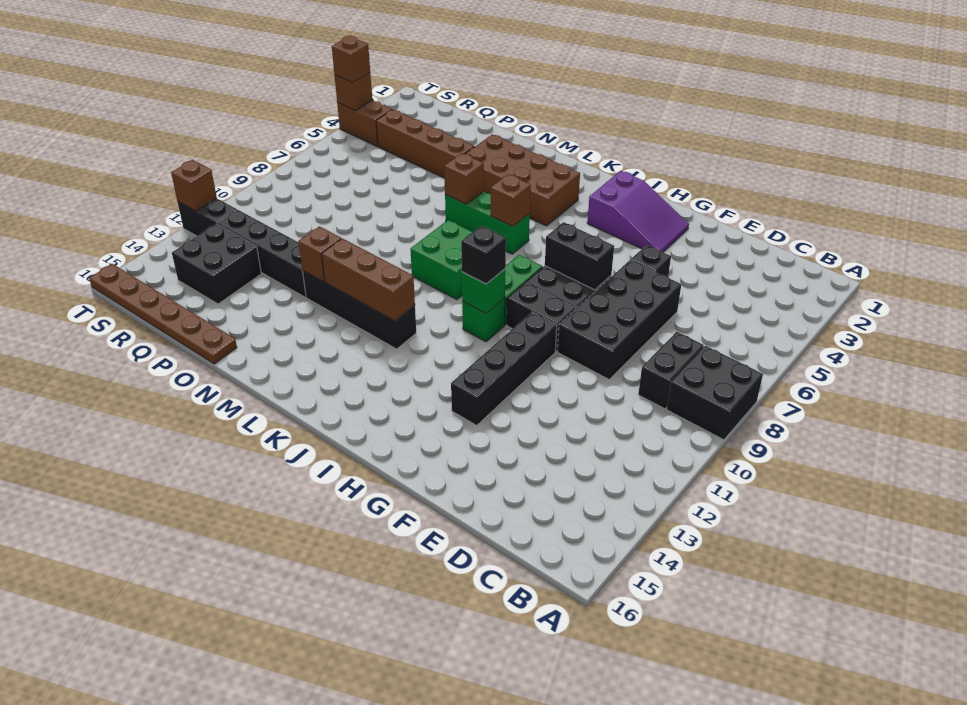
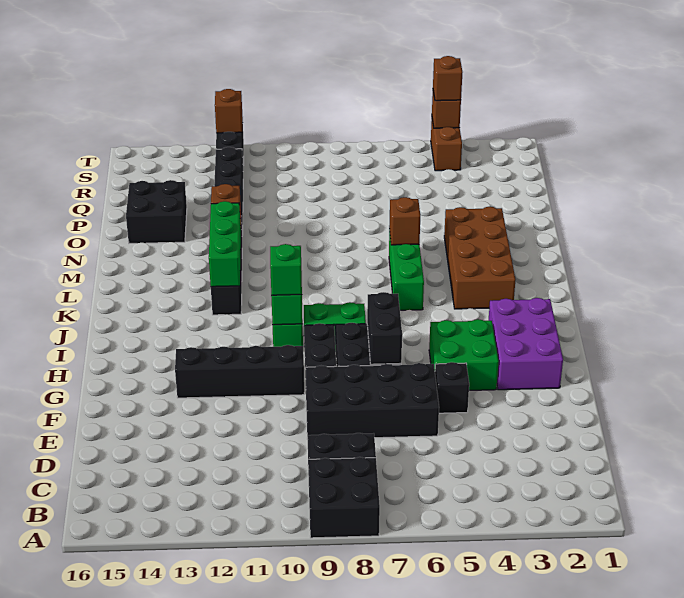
purple slope G2:I3 level 1 top I -> purple brick G2:I3 level 1
black brick I10 level 3 -> green brick I10 level 3
brown brick K6 level 2 -> none
green brick K8:L9 level 1 -> green brick G4:H5 level 1
brown brick K12:M12 level 2 -> green brick K12:M12 level 2
brown brick O4:R4 level 1 -> none
brown plate O16:T16 level 1 -> none
black brick Q13:R14 level 1 -> black brick O14:P15 level 1

